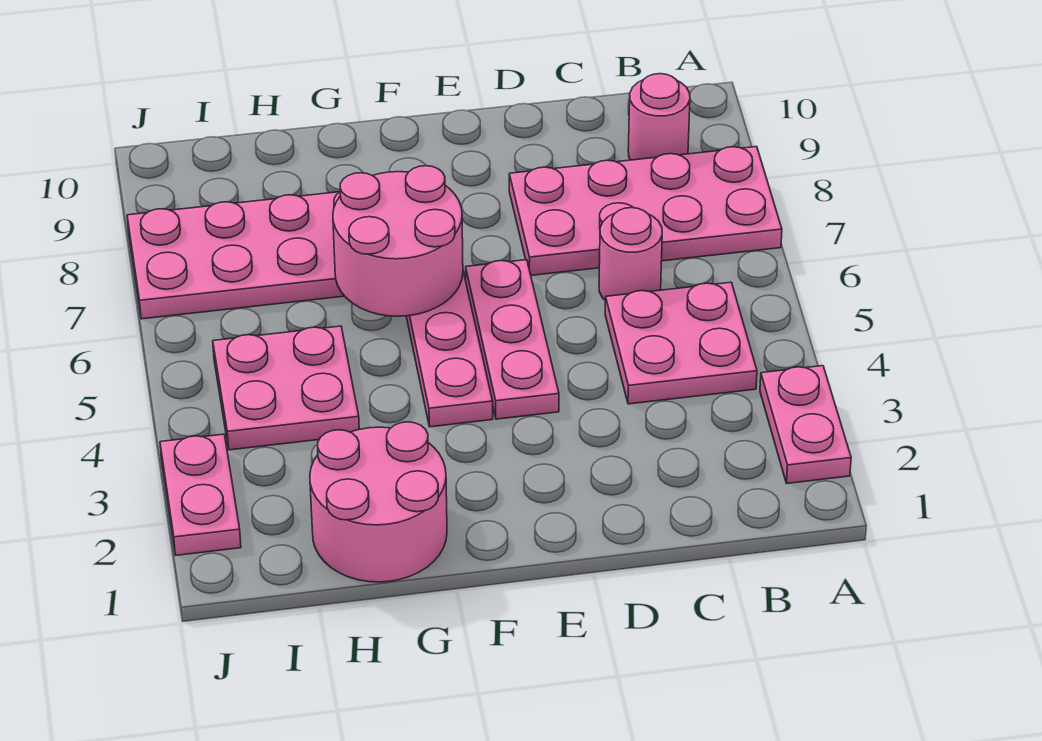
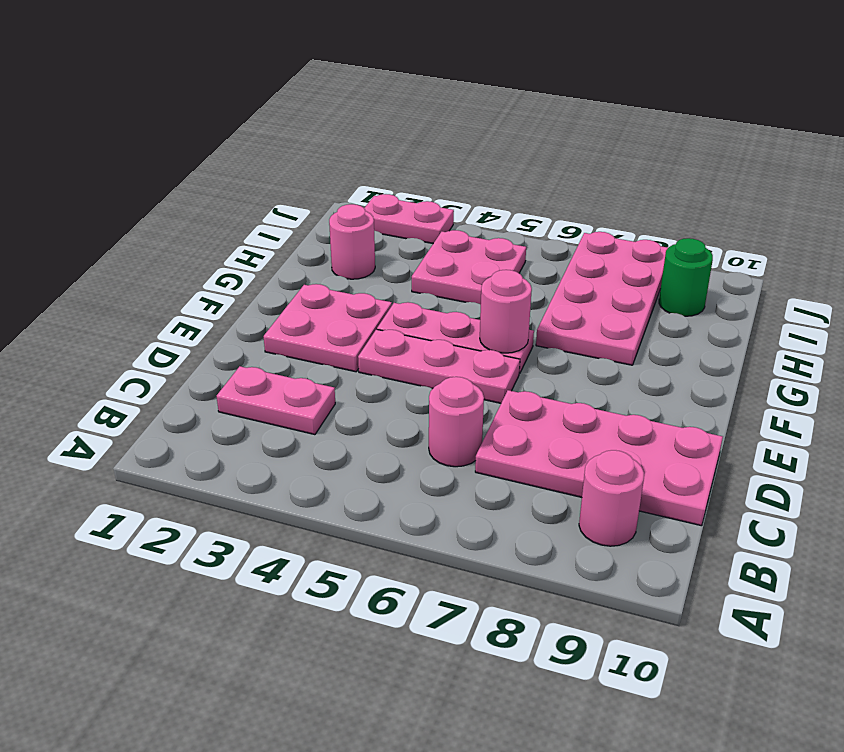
pink plate A2:A3 level 1 -> pink plate C2:C3 level 1
pink plate A7:D8 level 1 -> pink plate C7:D10 level 1
pink plate B4:C5 level 1 -> pink plate E2:F3 level 1
pink round brick F6:G7 level 2 -> pink round brick F6 level 2
pink round brick G1:H2 level 1 -> pink round brick H2 level 1
none -> green round brick I9 level 1

